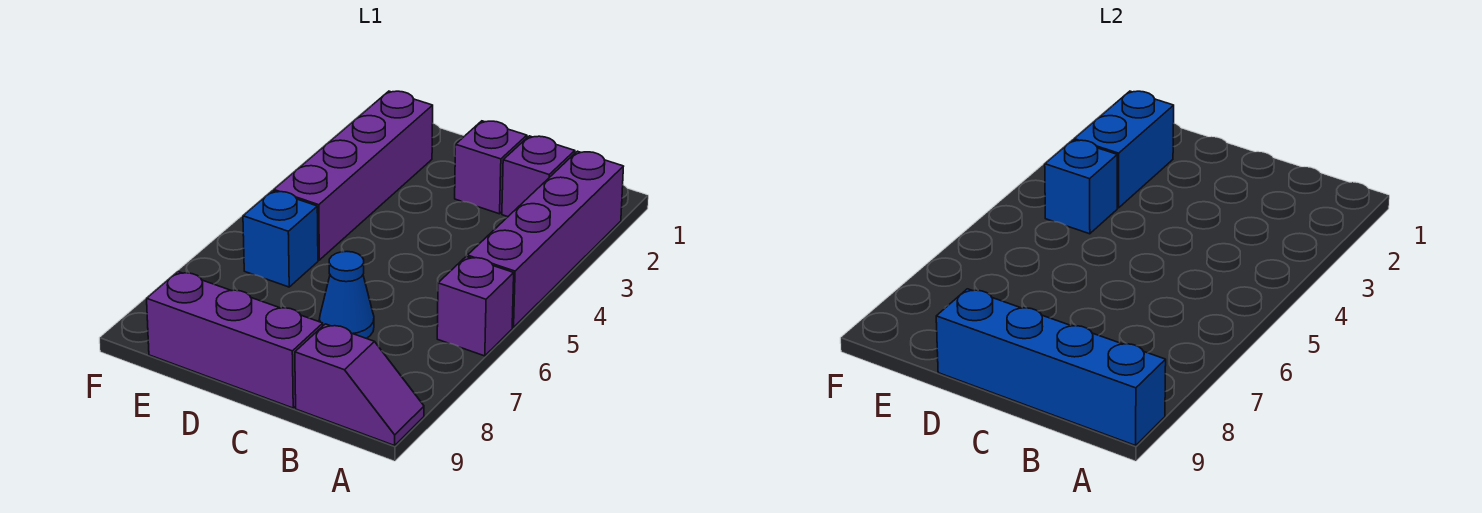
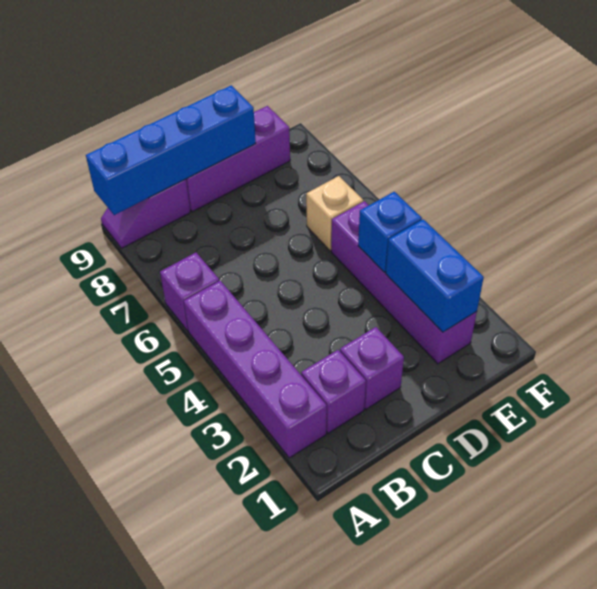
blue cone C7 level 1 -> none
blue brick E6 level 1 -> tan brick E6 level 1

